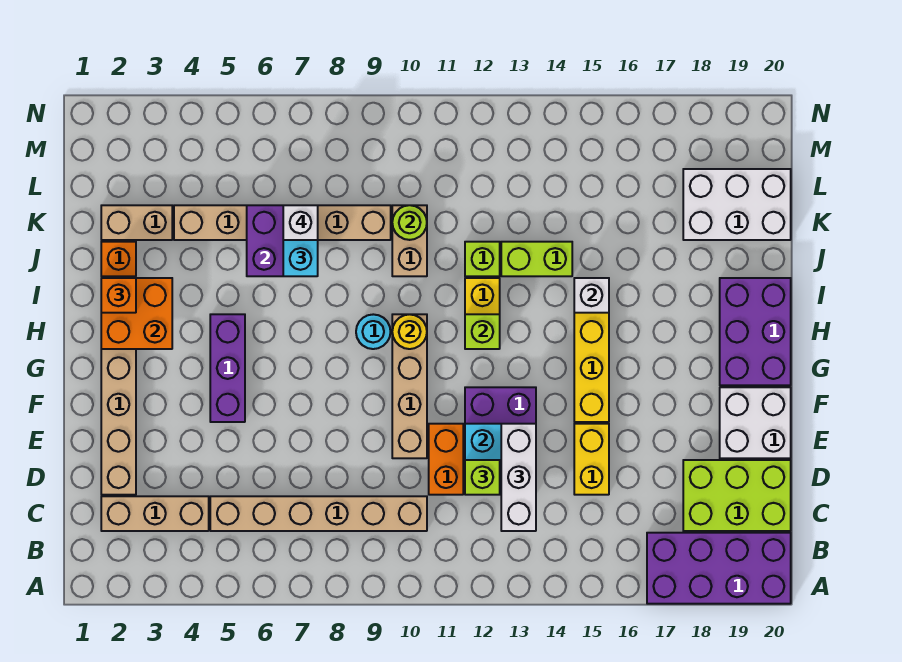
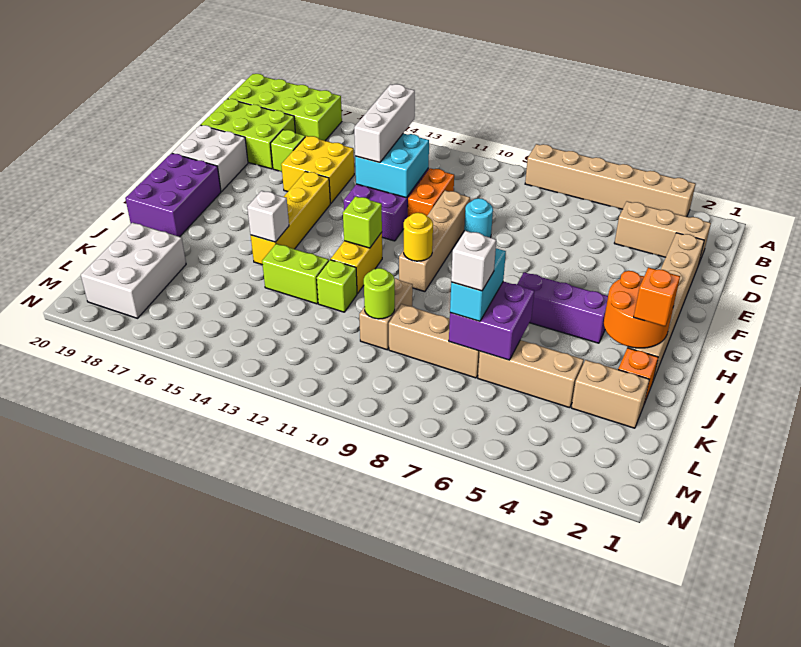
purple brick A17:B20 level 1 -> lime brick A17:B20 level 1
tan brick C5:C10 level 1 -> tan brick A3:A8 level 1
lime brick D12 level 3 -> lime brick D17 level 1
yellow brick D15:E15 level 1 -> yellow brick D15:E16 level 1
purple brick F5:H5 level 1 -> purple brick H4:H6 level 1
orange brick H2:I3 level 2 -> orange round brick H2:I3 level 2
cyan round brick H9 level 1 -> cyan round brick E9 level 1
white brick K18:L20 level 1 -> white brick K18:M19 level 1

